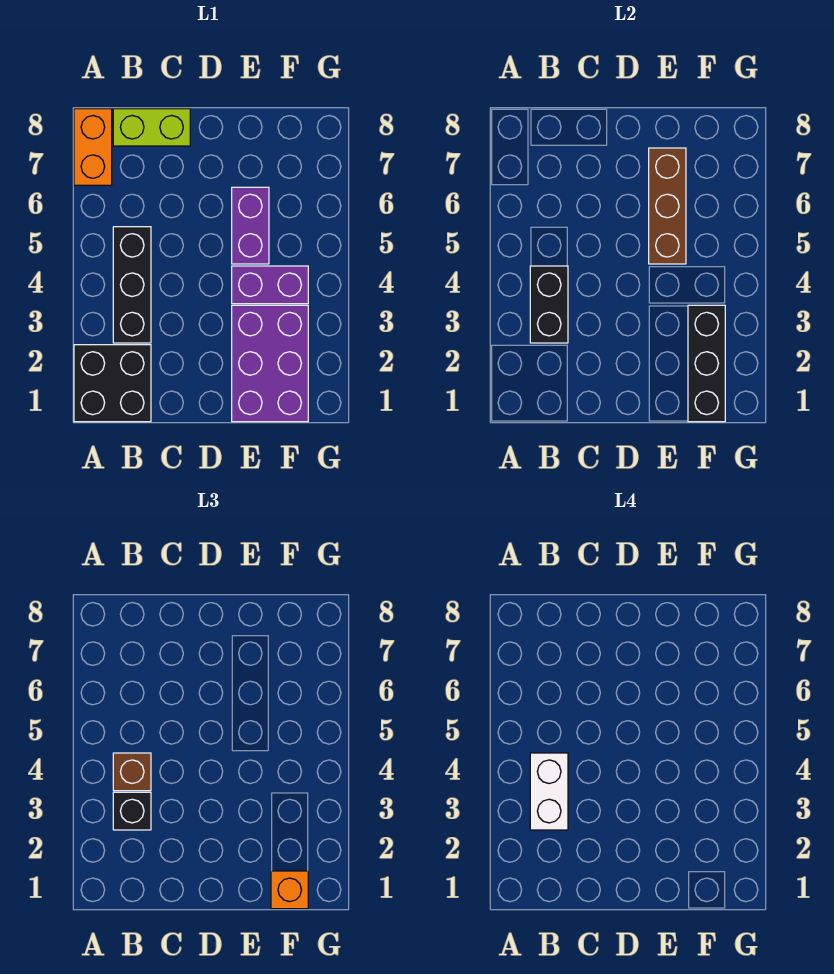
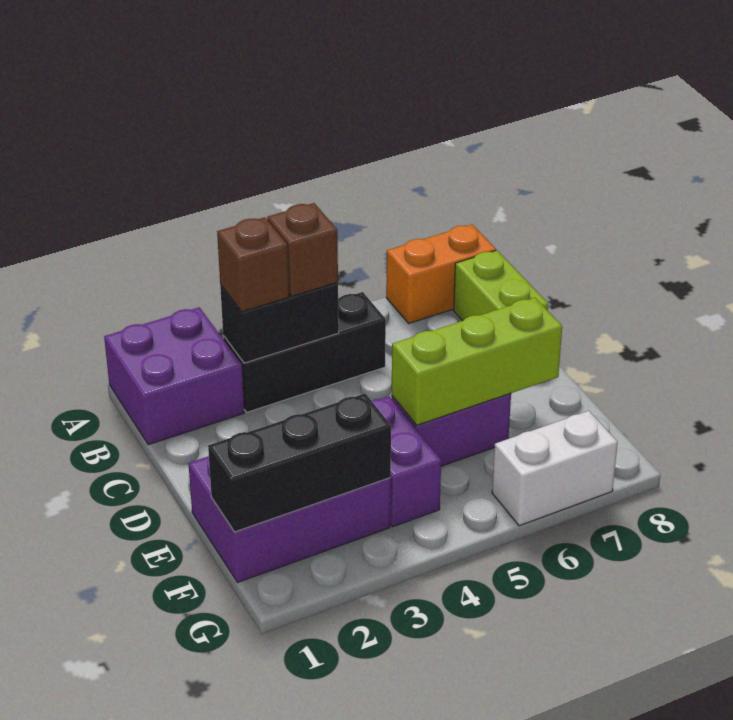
black brick A1:B2 level 1 -> purple brick A1:B2 level 1
black brick B3 level 3 -> brown brick B3 level 3
white brick B3:B4 level 4 -> white brick G6:G7 level 1
brown brick E5:E7 level 2 -> lime brick E5:E7 level 2
orange brick F1 level 3 -> none

